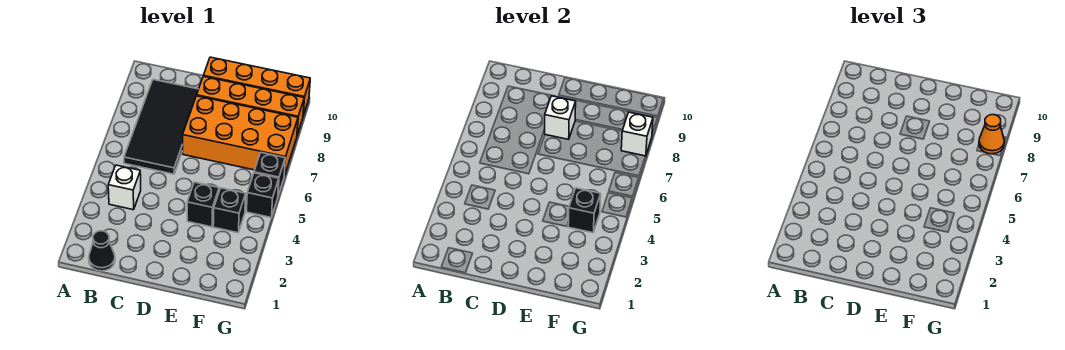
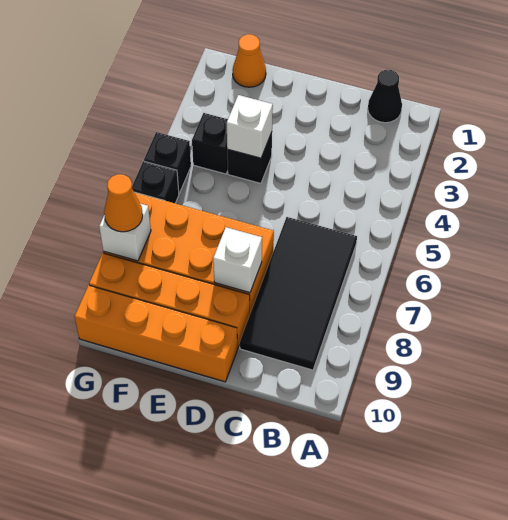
white brick B4 level 1 -> white brick E4 level 2
none -> orange cone F1 level 1
black brick F4 level 2 -> none

